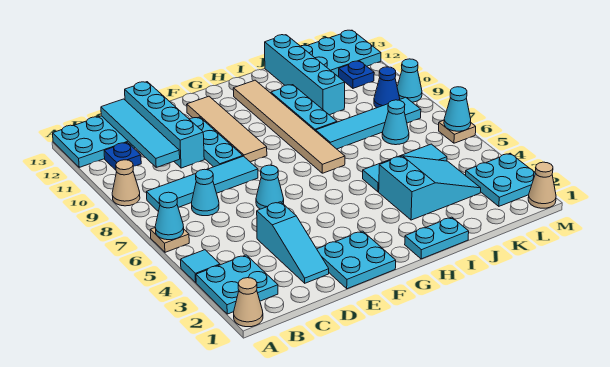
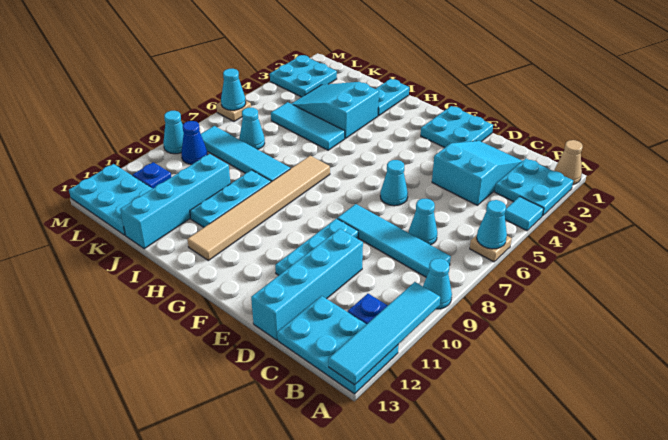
tan cone A9 level 1 -> cyan cone A9 level 1
cyan tile C10:C13 level 2 -> cyan tile A10:A13 level 2
cyan slope D2:D4 level 1 top 4 -> cyan slope C2:D4 level 1 top 4
tan tile F9:F12 level 1 -> none
cyan plate H1:I1 level 1 -> cyan plate I1:I2 level 1
tan cone M1 level 1 -> none

